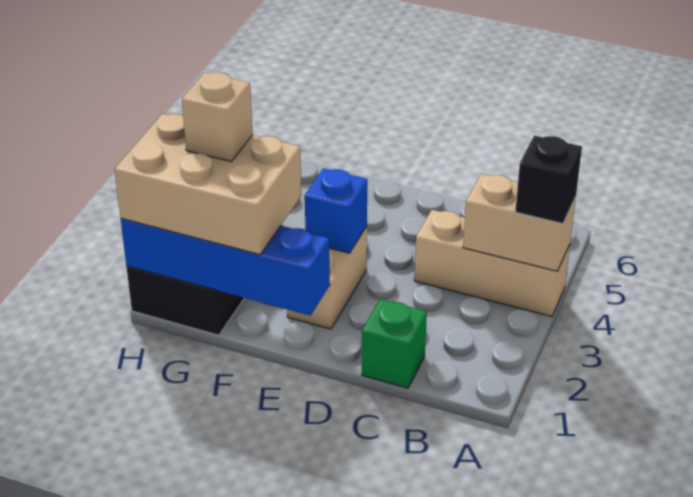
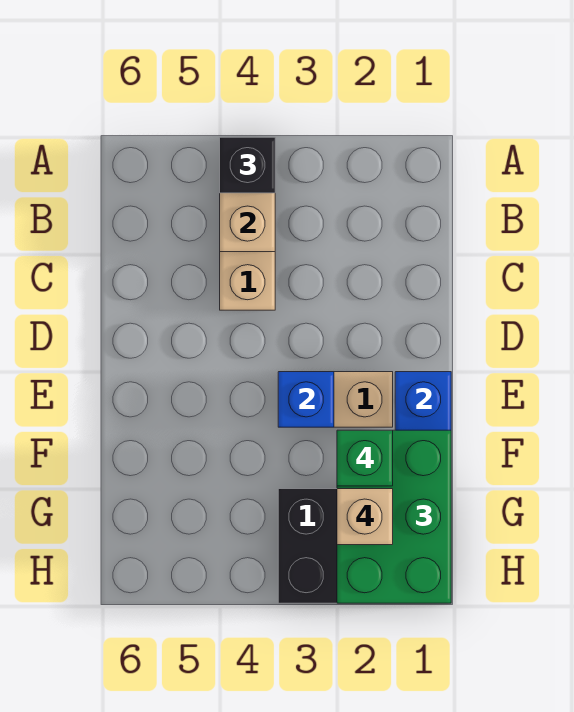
green brick C1 level 1 -> green brick F2 level 4
tan brick F1:H2 level 3 -> green brick F1:H2 level 3

